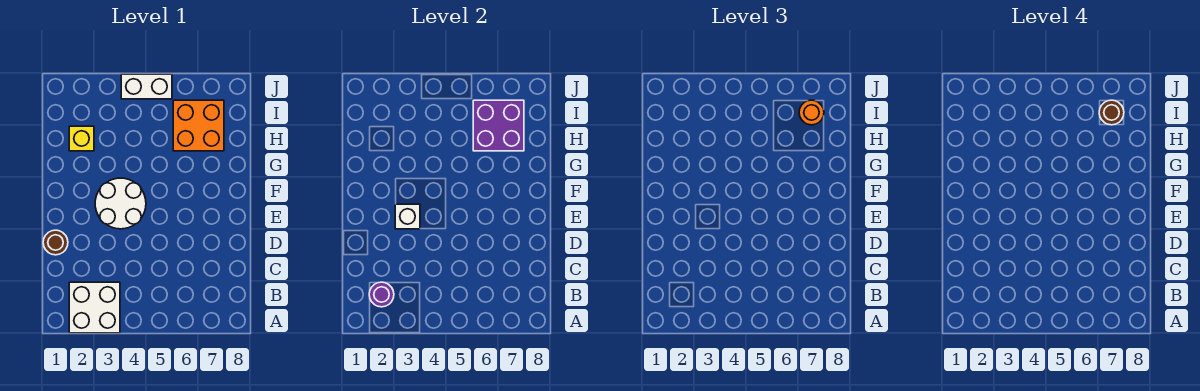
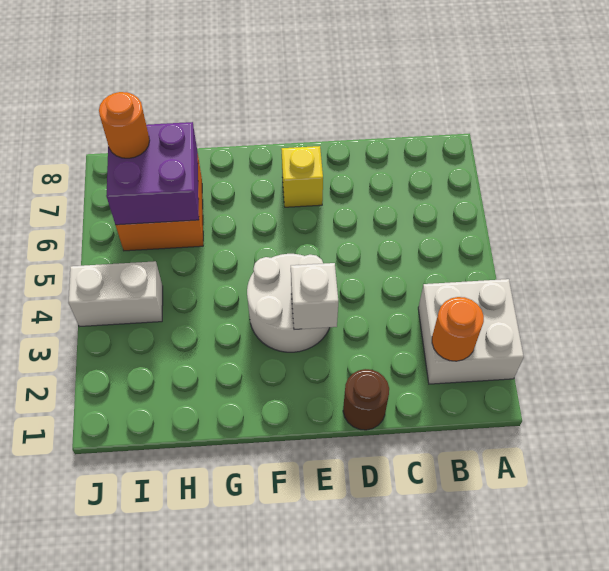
purple round brick B2 level 2 -> orange round brick B2 level 2
yellow brick H2 level 1 -> yellow brick E7 level 1
brown round brick I7 level 4 -> none
white brick J4:J5 level 1 -> white brick I4:J4 level 1

